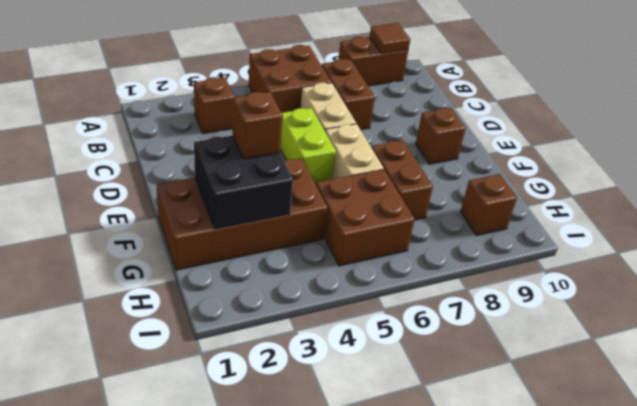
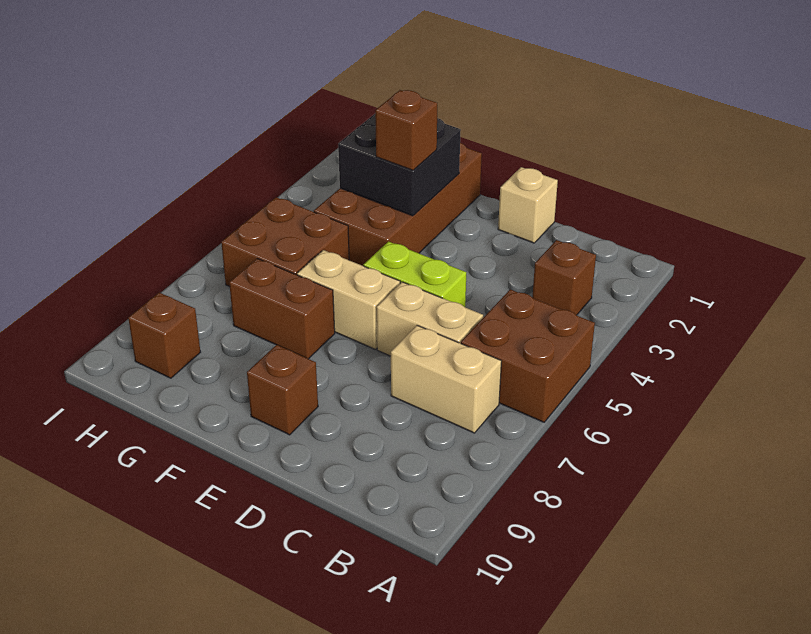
brown brick A8:A9 level 1 -> none
brown tile A9 level 2 -> none
brown brick B7:C7 level 1 -> tan brick B7:C7 level 1
none -> tan brick D1 level 1

